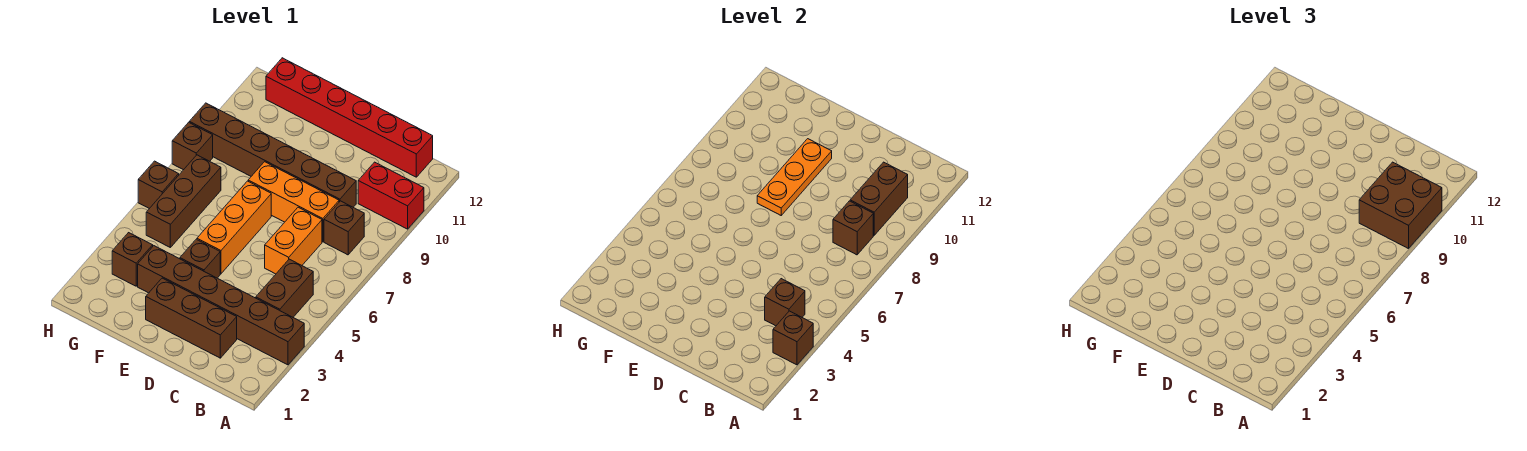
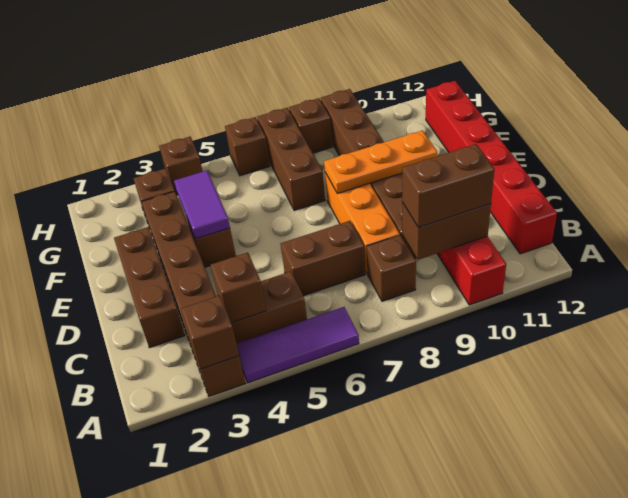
none -> purple tile A4:A6 level 1
brown brick A9:B10 level 3 -> brown brick B9:B10 level 3
brown brick B8 level 2 -> brown brick H4 level 1
orange brick C6:C7 level 1 -> brown brick C6:C7 level 1
none -> purple tile E4:F4 level 2
orange brick E5:E7 level 1 -> none
brown brick G5:G7 level 1 -> brown brick F7:H7 level 1

